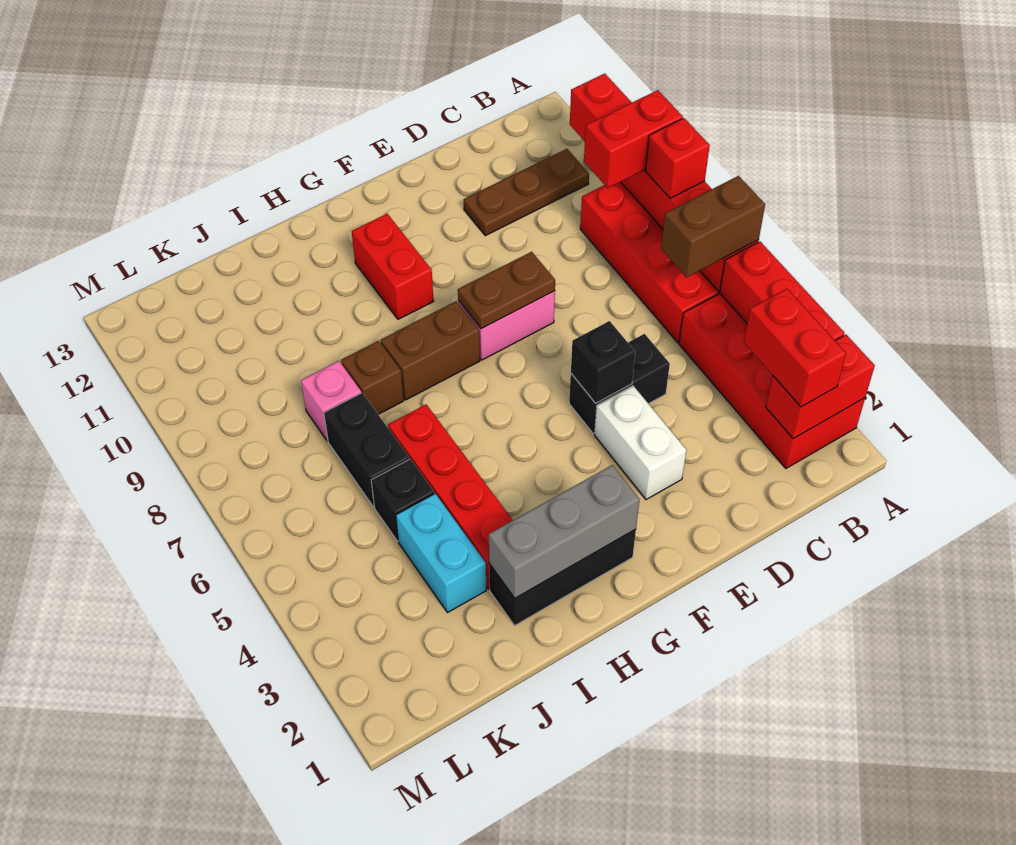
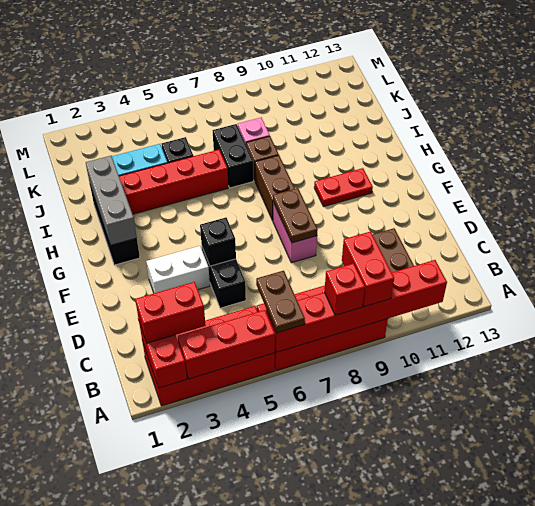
brown brick A6:B6 level 3 -> brown plate A6:B6 level 3
red brick G10:G11 level 1 -> red plate G10:G11 level 1
black brick J6:J7 level 1 -> black brick I7:J7 level 1

